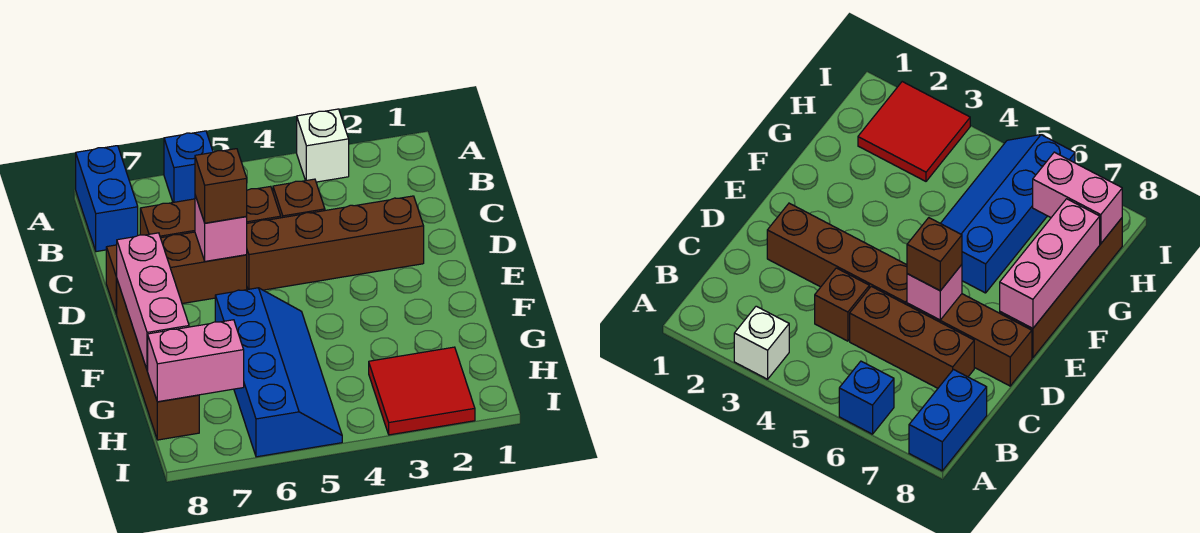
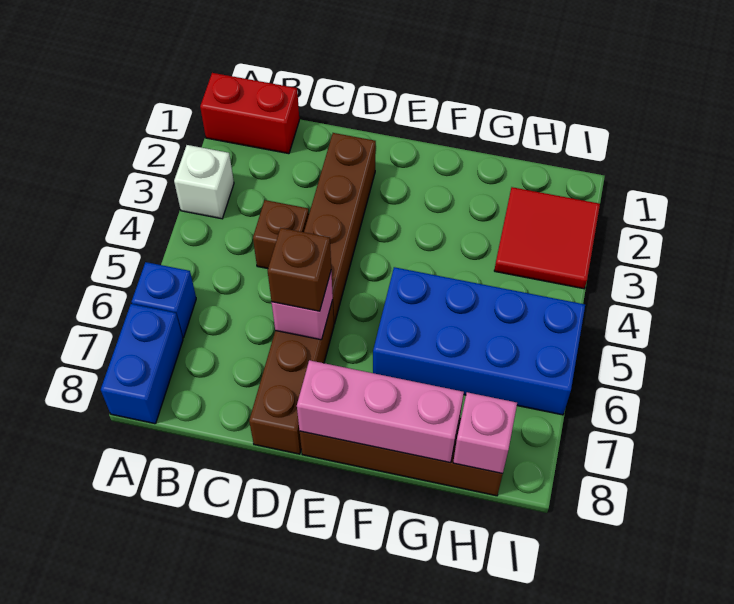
none -> red brick A1:B1 level 1
blue brick A8:B8 level 1 -> blue brick A7:A8 level 1
brown brick C5:C7 level 1 -> none
blue slope F5:I6 level 1 top 6 -> blue brick F5:I6 level 1
pink brick H7:H8 level 2 -> pink brick H8 level 2

